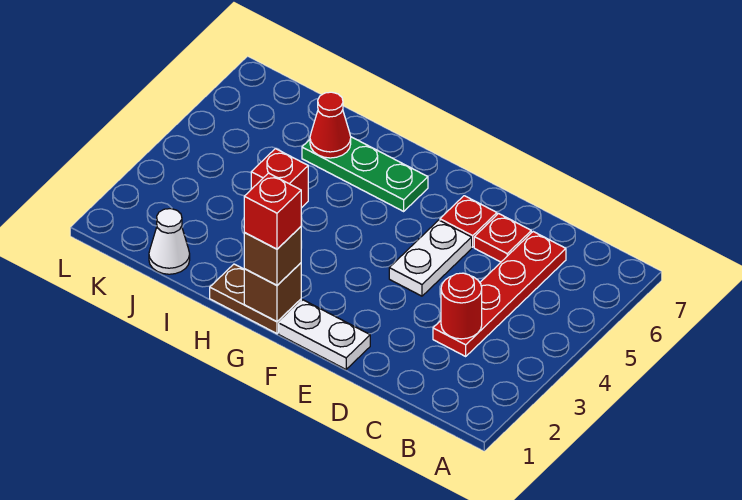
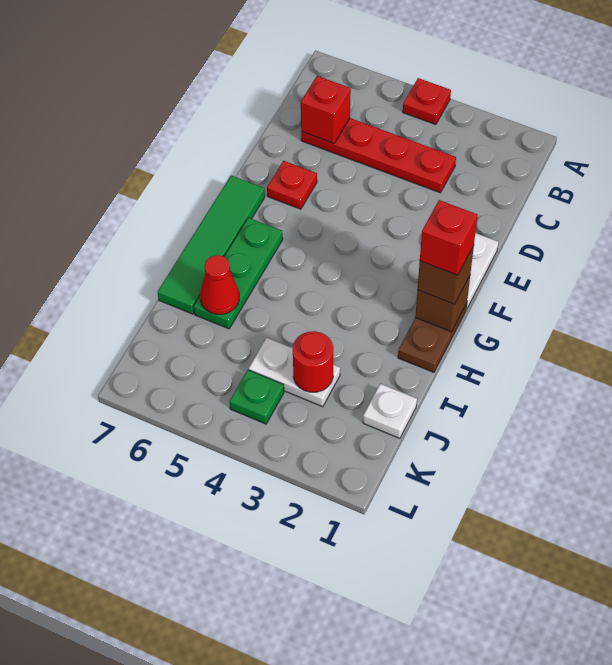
red round brick C3 level 2 -> red round brick J3 level 2
red plate D6 level 1 -> red plate A4 level 1
white plate E4:E5 level 1 -> white plate J3:J4 level 1
none -> green tile F7:I7 level 1
red brick I4 level 1 -> red brick C6 level 2
white cone J1 level 1 -> white plate J1 level 1
none -> green plate K4 level 1

